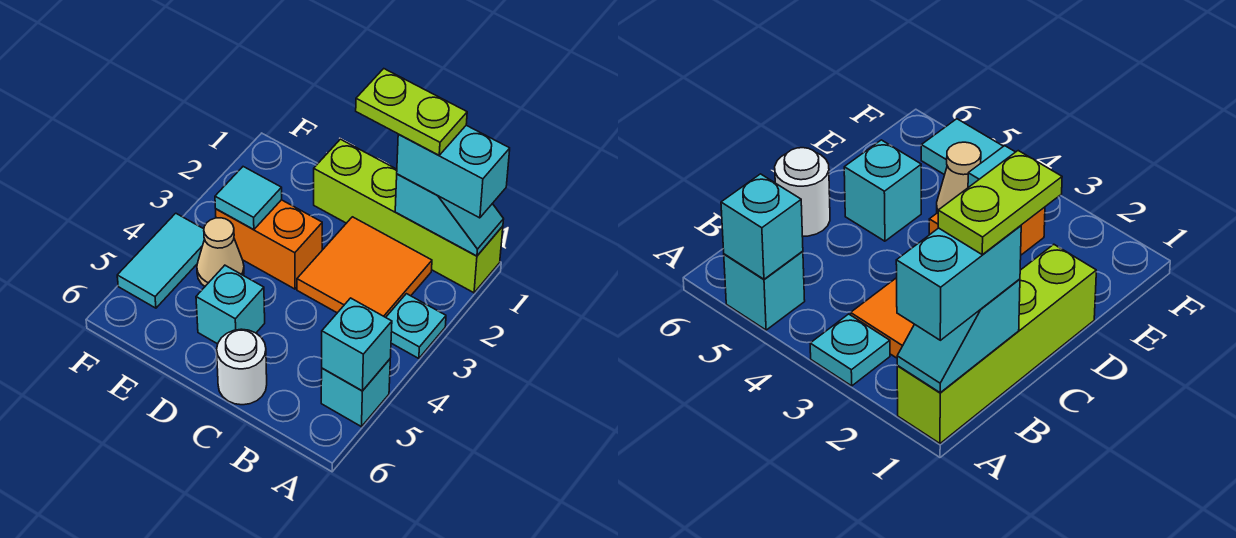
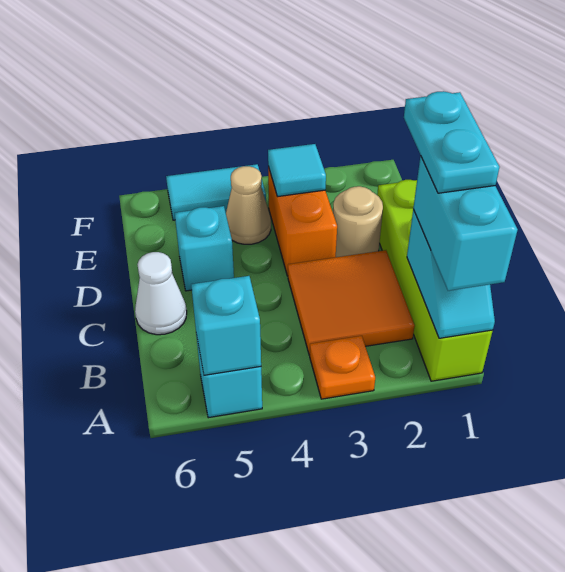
cyan plate A3 level 1 -> orange plate A3 level 1
lime plate B1:C1 level 4 -> cyan plate B1:C1 level 4
white round brick C6 level 1 -> white cone C6 level 1
none -> tan round brick D2 level 1

